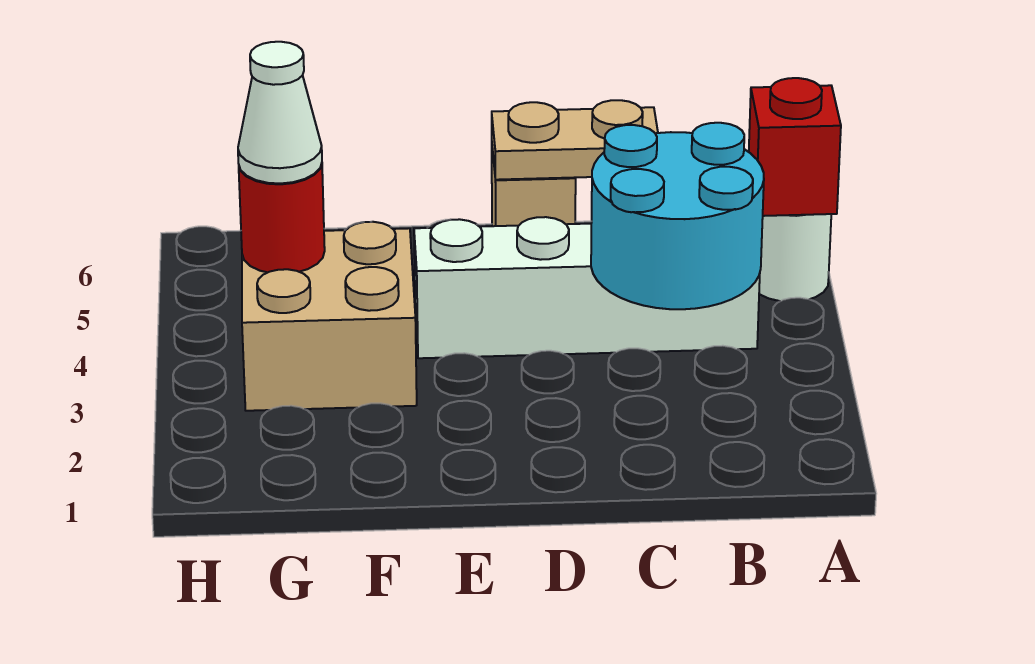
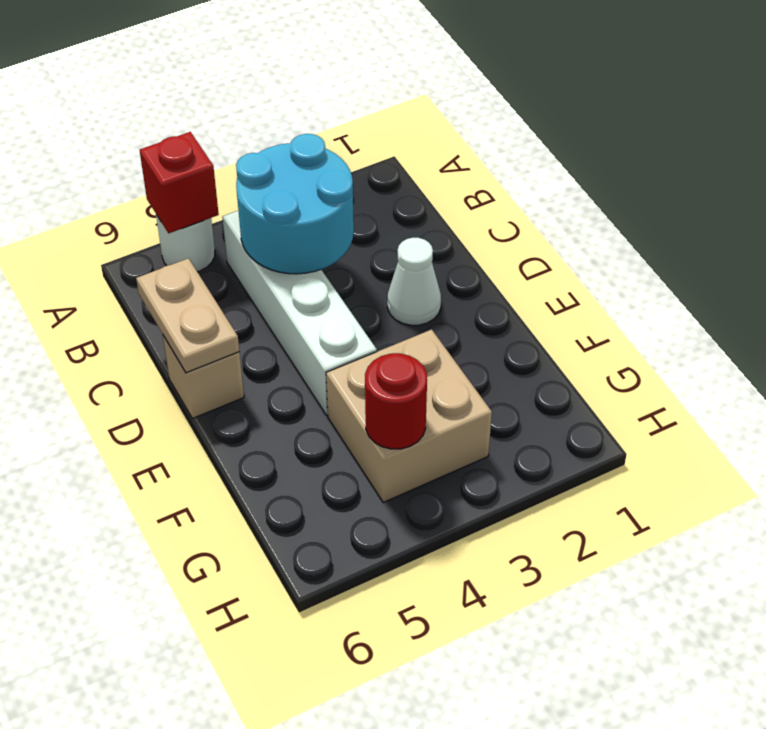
white cone G4 level 3 -> white cone D2 level 1

